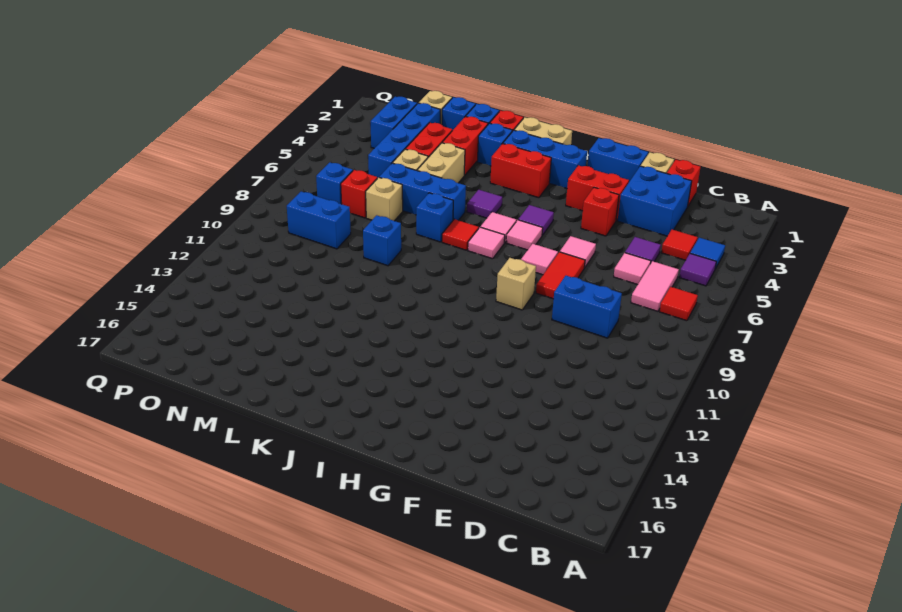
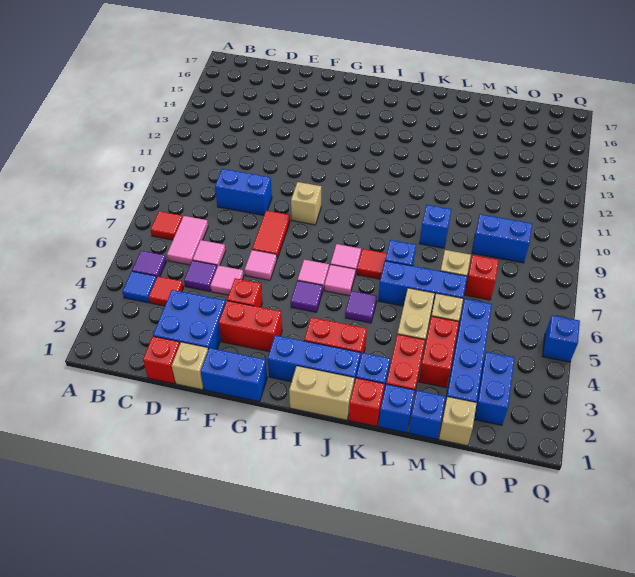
pink tile G7 level 1 -> pink tile E5 level 1
blue brick O7 level 1 -> blue brick Q5 level 1

